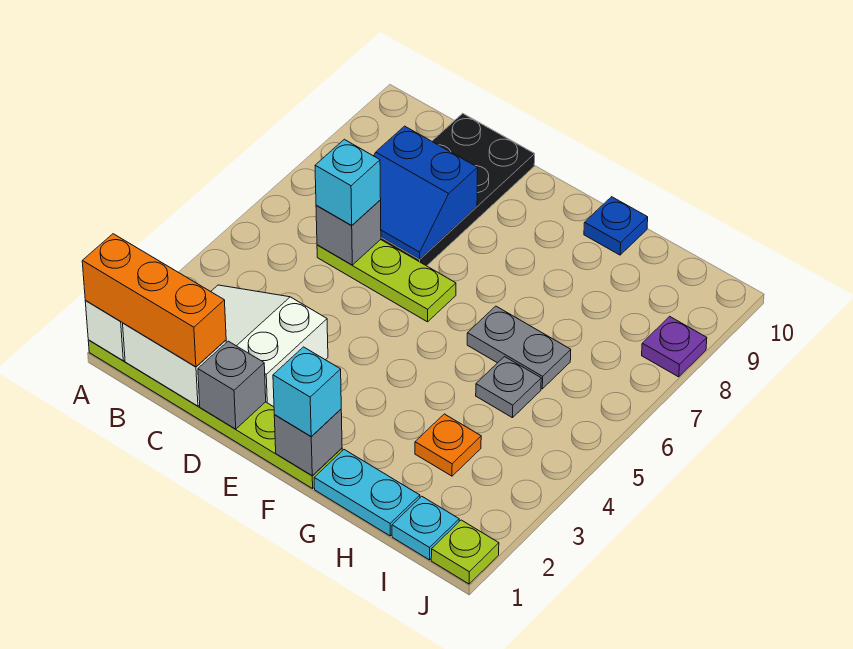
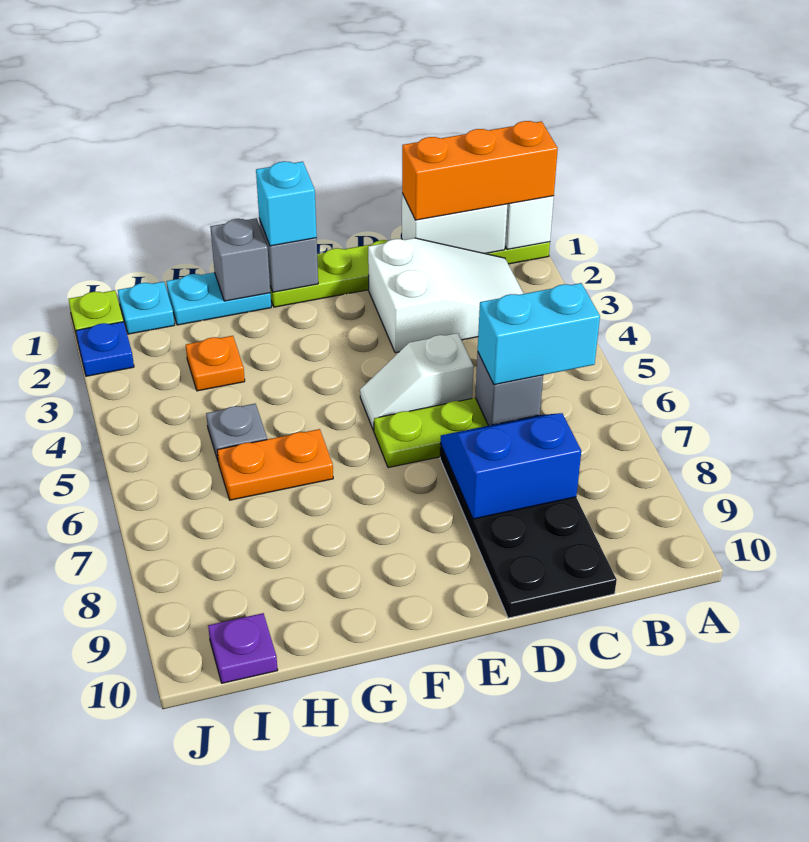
cyan brick C6 level 3 -> cyan brick B6:C6 level 3
grey brick D1 level 2 -> grey brick G1 level 2
none -> white slope D5:E5 level 1 top D
grey plate G6:H6 level 1 -> orange plate G6:H6 level 1
blue plate G10 level 1 -> blue plate J2 level 1
purple plate J8 level 1 -> purple plate I10 level 1

